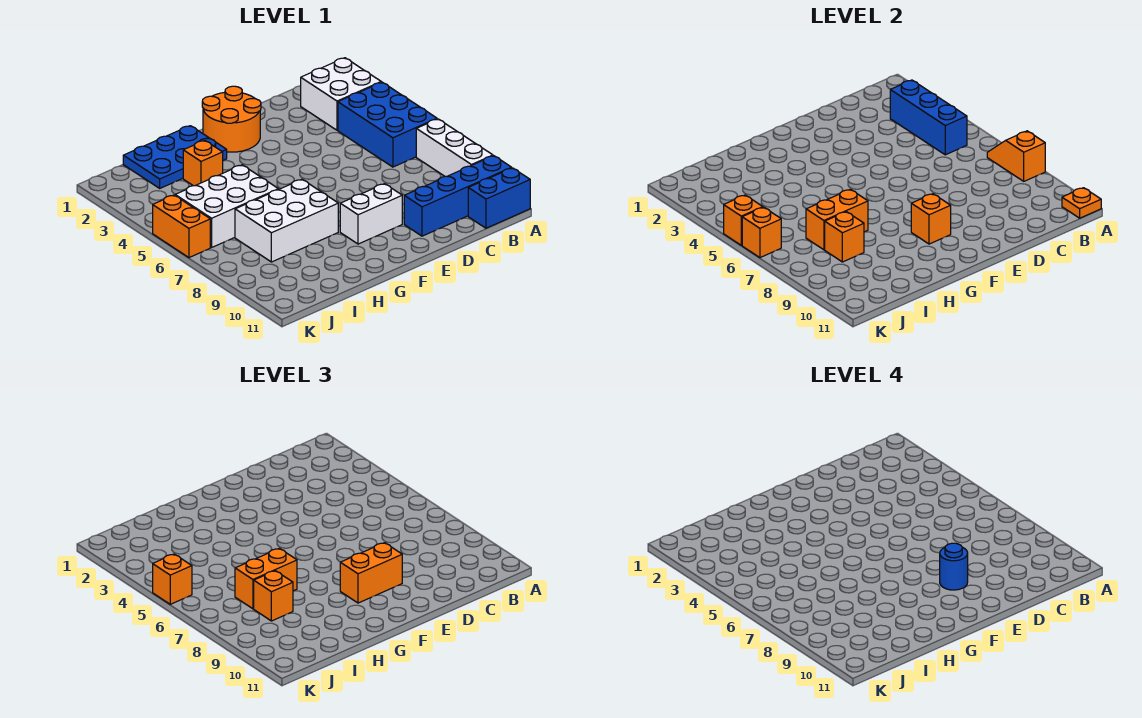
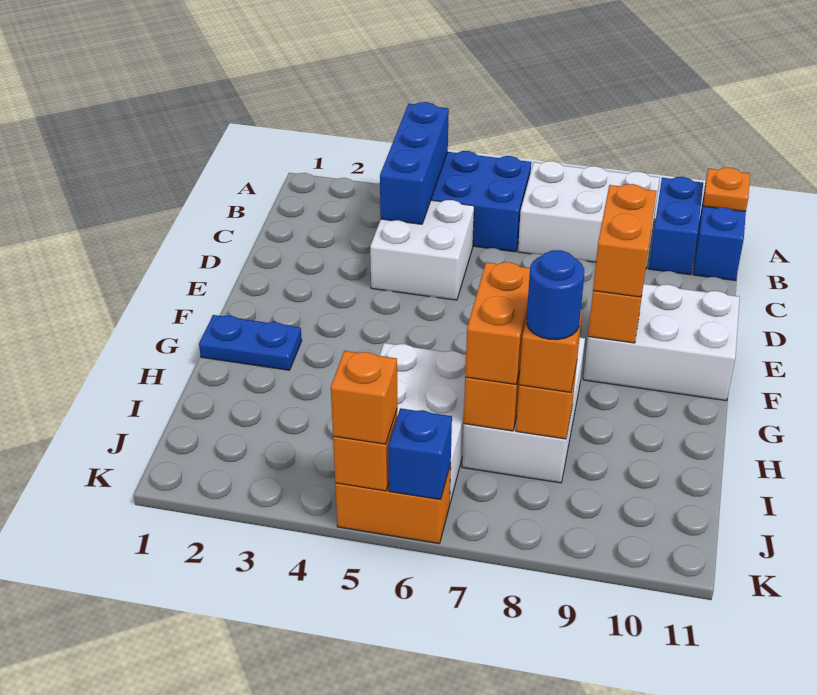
white brick A2:B3 level 1 -> white brick C4:D5 level 1
white brick A7:A9 level 1 -> white brick A7:B9 level 1
orange slope A7:A8 level 2 top 8 -> none
blue brick A10:D10 level 1 -> blue brick A10:B10 level 1
blue brick B3:B5 level 2 -> blue brick A4:C4 level 2
orange round brick E1:F2 level 1 -> none
white brick E9:F9 level 1 -> white brick E9:F11 level 1
blue round brick E9 level 4 -> blue round brick I8 level 4
blue plate G1:I2 level 1 -> blue plate G1:G2 level 1
orange brick H3 level 1 -> none
orange brick K6 level 2 -> blue brick K6 level 2

